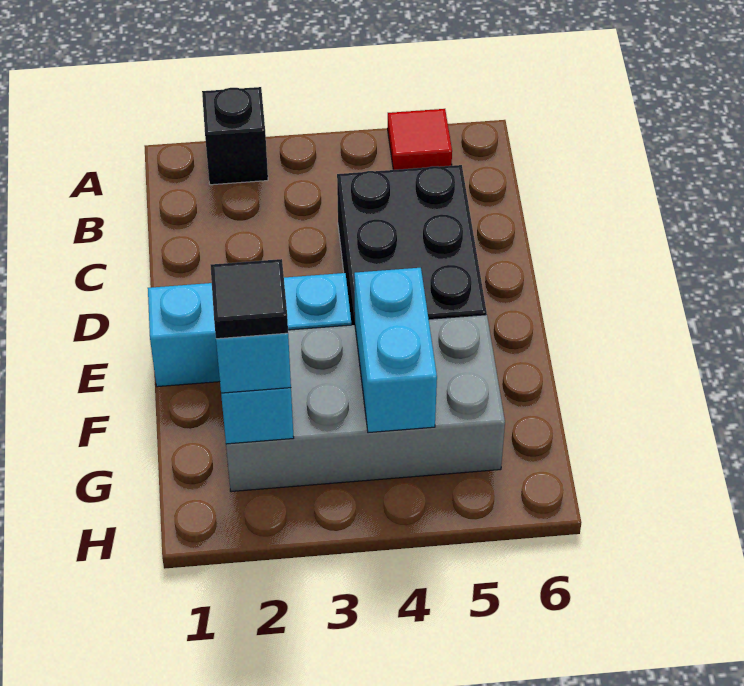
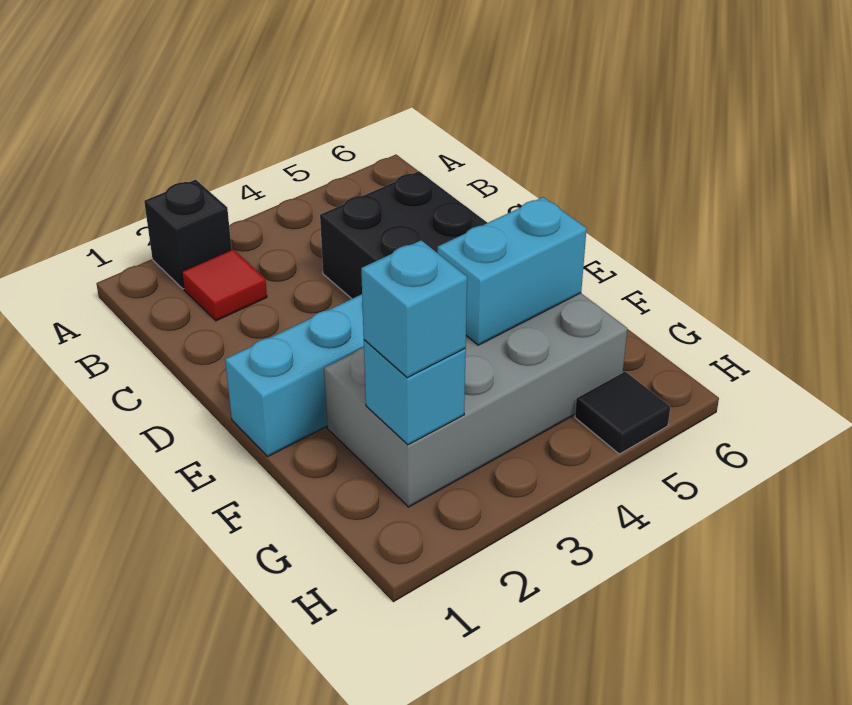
red tile A5 level 1 -> red tile B2 level 1
cyan brick F4:G4 level 2 -> cyan brick F4:F5 level 2
black tile G2 level 4 -> black tile H5 level 1

